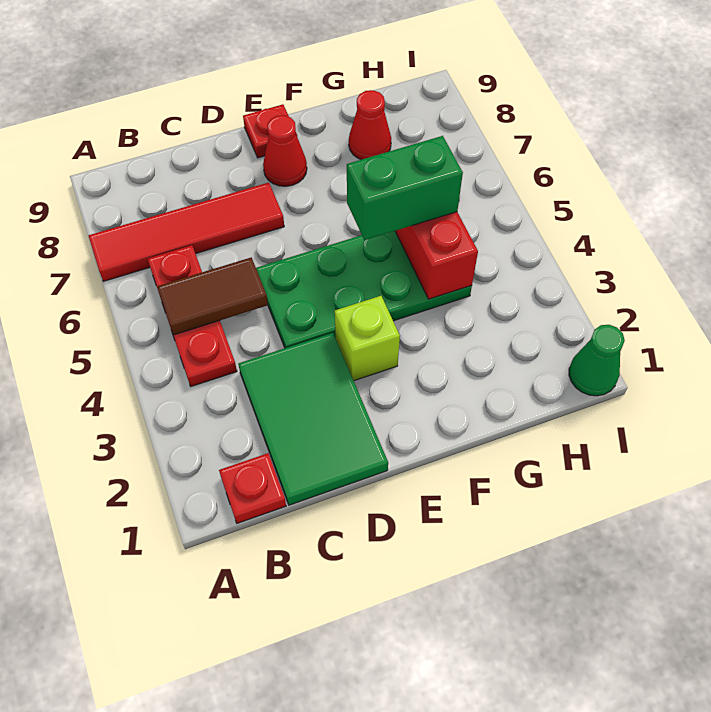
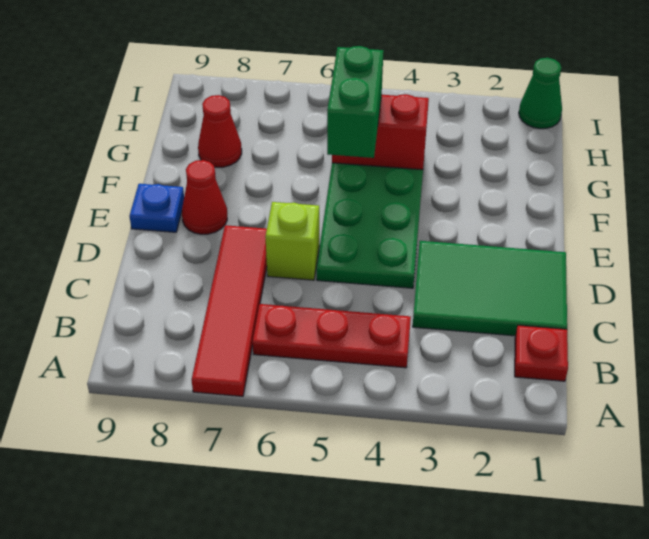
brown tile B5:C5 level 2 -> none
lime brick E3 level 1 -> lime brick D6 level 1
red plate E9 level 1 -> blue plate E9 level 1

